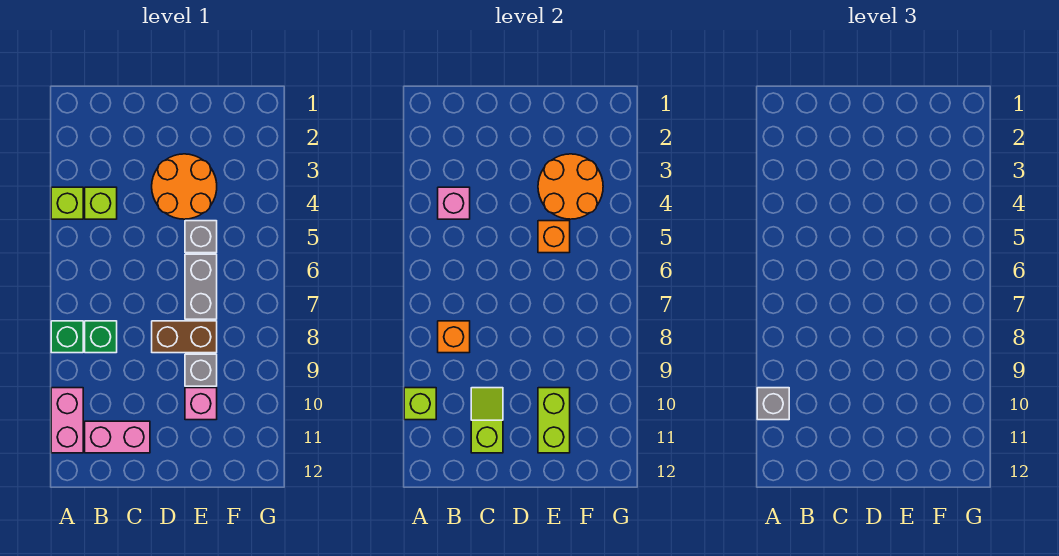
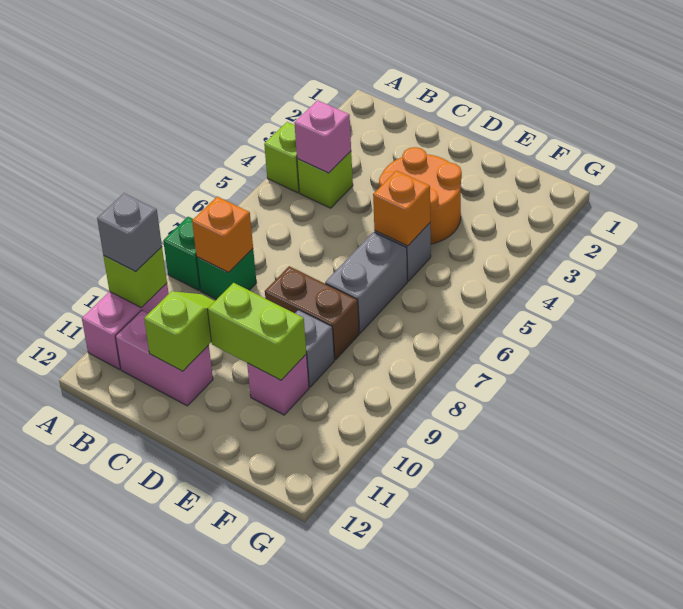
orange round brick E3:F4 level 2 -> none
lime brick E10:E11 level 2 -> lime brick D10:E10 level 2

